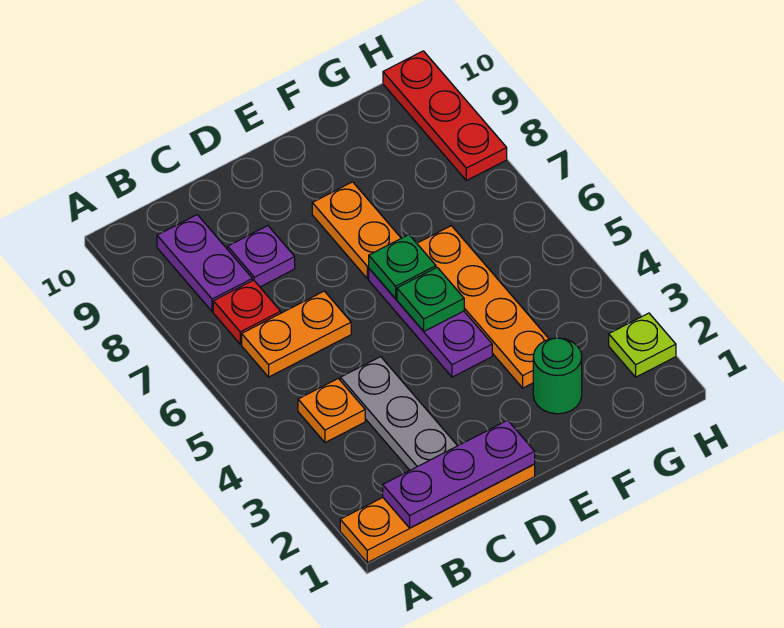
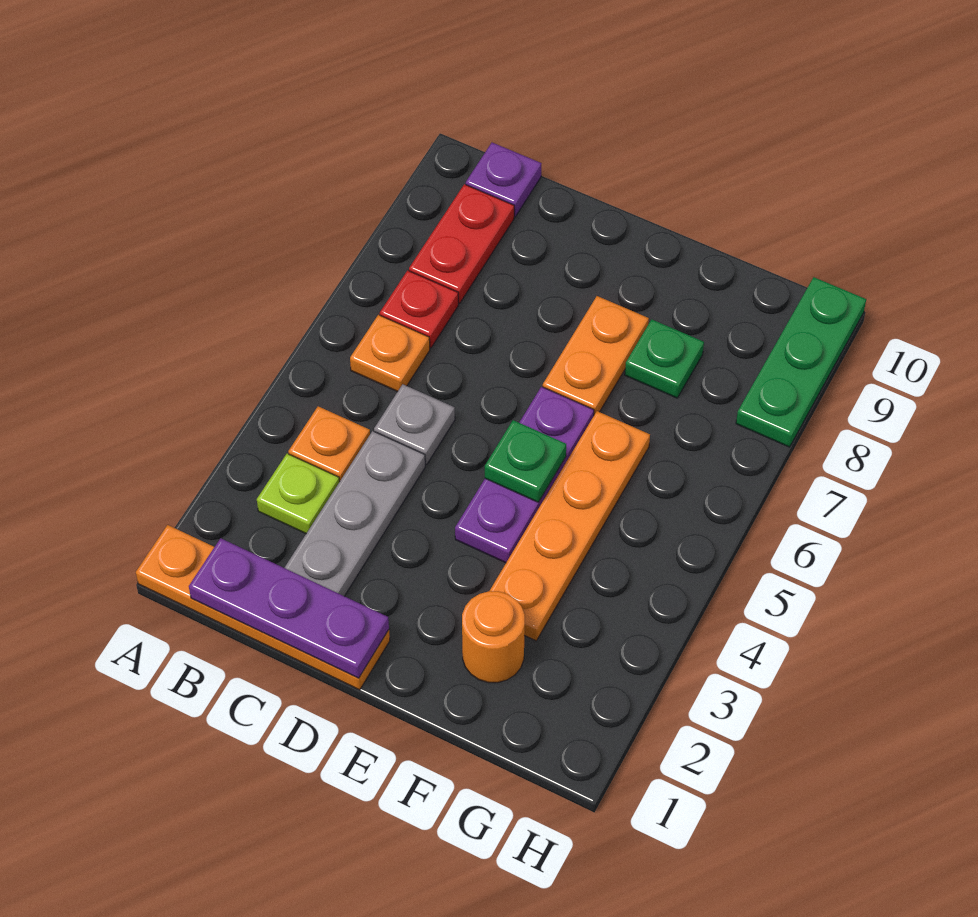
orange plate B6:C6 level 1 -> orange plate B6 level 1
purple plate B8:B9 level 1 -> red plate B8:B9 level 1
none -> grey plate C5 level 1
purple plate C8 level 1 -> purple plate B10 level 1
green plate E6 level 2 -> green plate F8 level 1
green round brick F2 level 1 -> orange round brick F2 level 1
lime plate H2 level 1 -> lime plate B3 level 1
red plate H8:H10 level 1 -> green plate H8:H10 level 1

